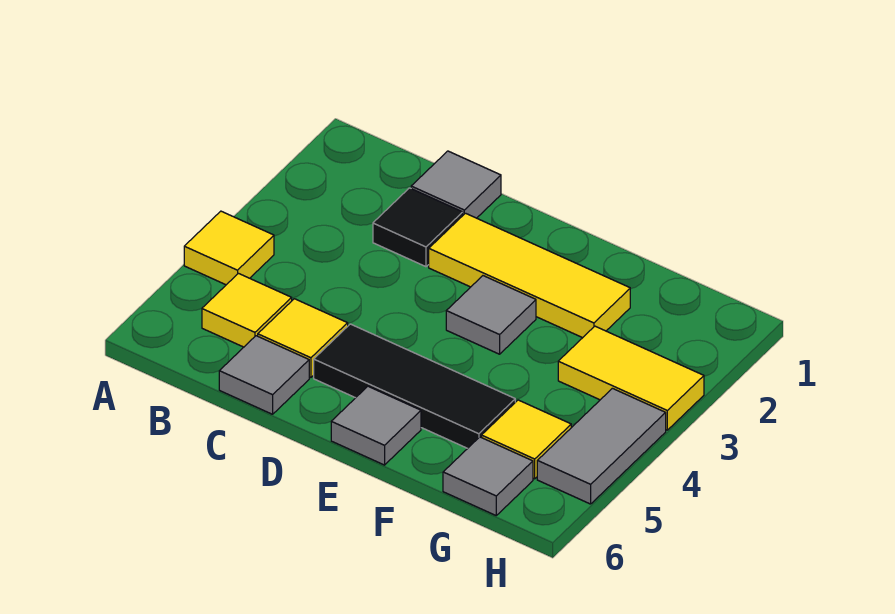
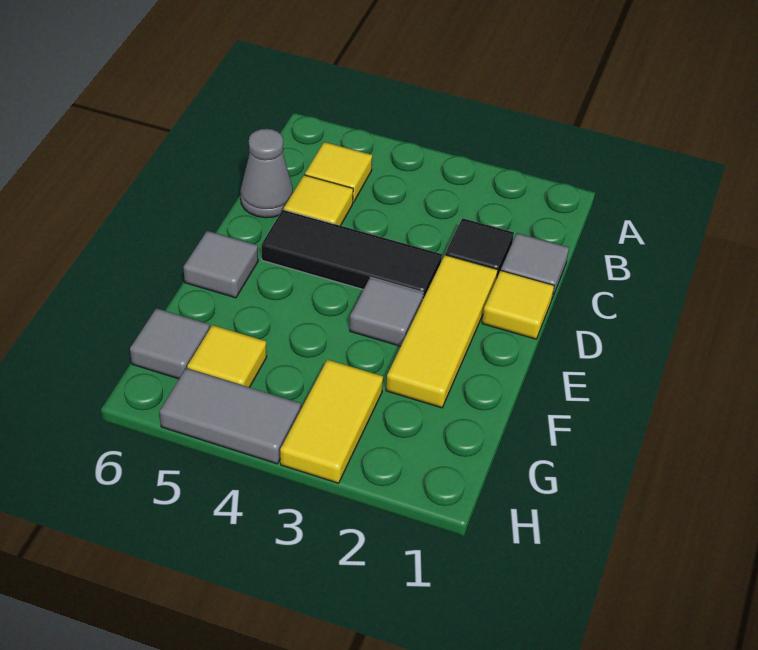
yellow tile A4 level 1 -> yellow tile D1 level 1
grey tile C6 level 1 -> grey cone C6 level 1
black tile D5:F5 level 1 -> black tile D3:D5 level 1

